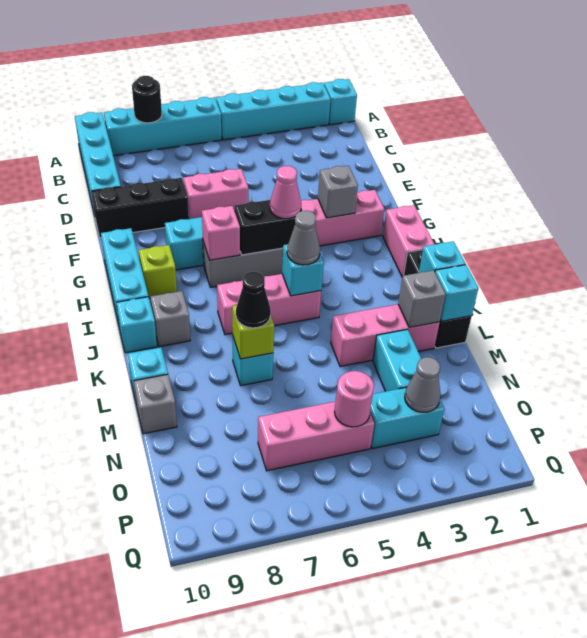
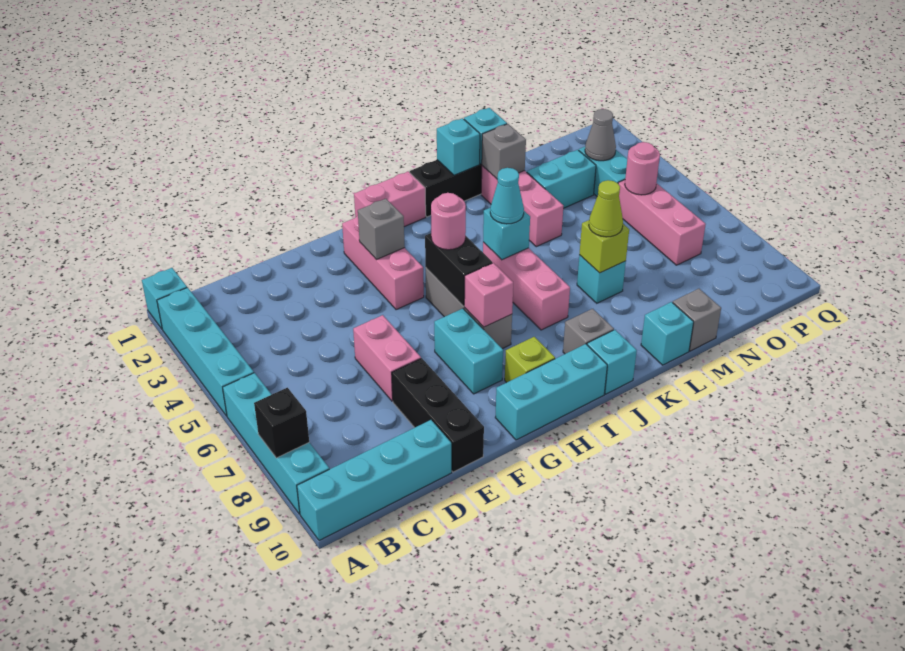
black round brick A8 level 2 -> black brick A8 level 2
pink cone H5 level 3 -> pink round brick H5 level 3
grey cone J5 level 3 -> cyan cone J5 level 3
black cone L7 level 3 -> lime cone L7 level 3

